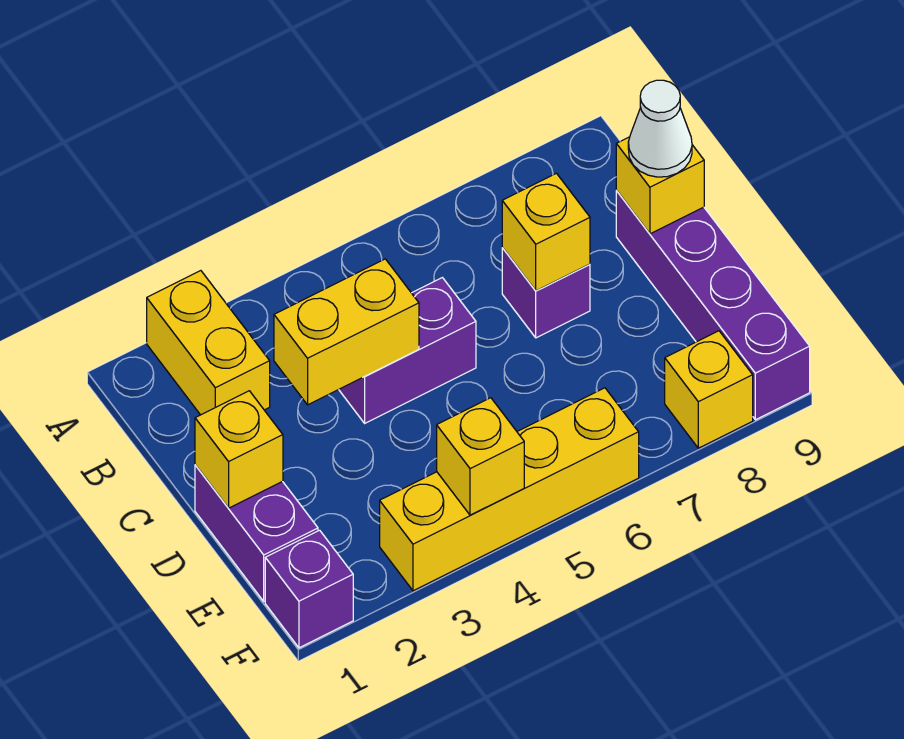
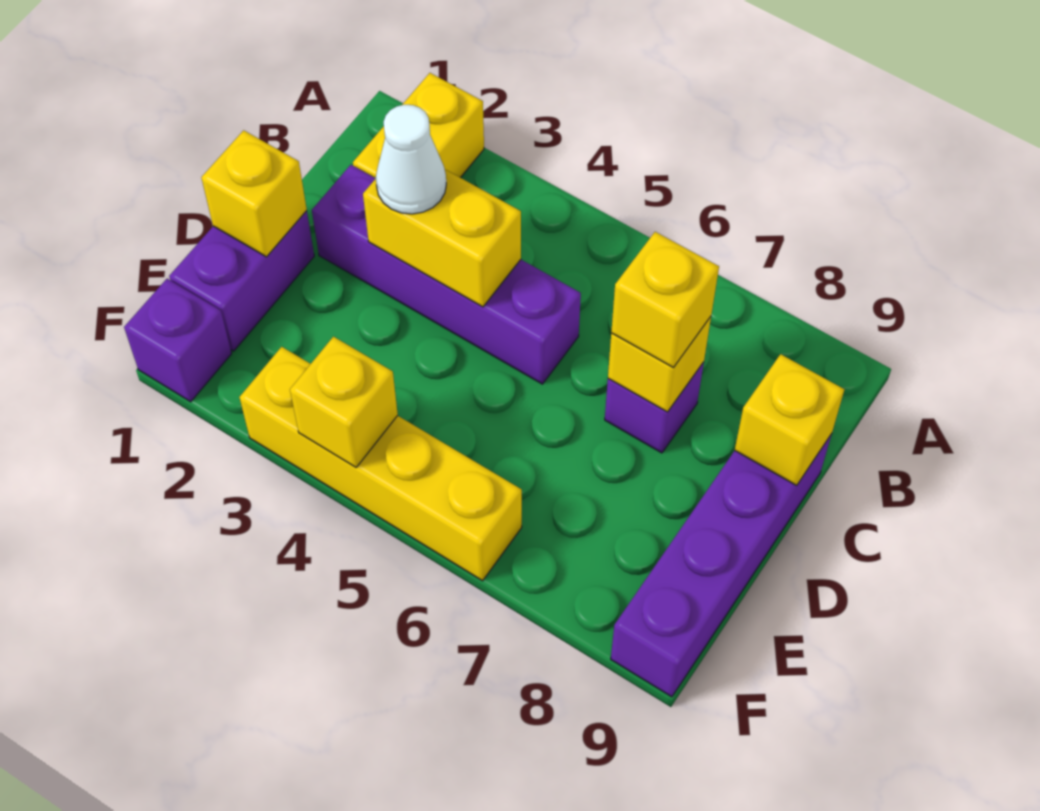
purple brick C4:C5 level 1 -> purple brick C2:C5 level 1
white cone C9 level 3 -> white cone C3 level 3
yellow brick F8 level 1 -> yellow brick C7 level 3

